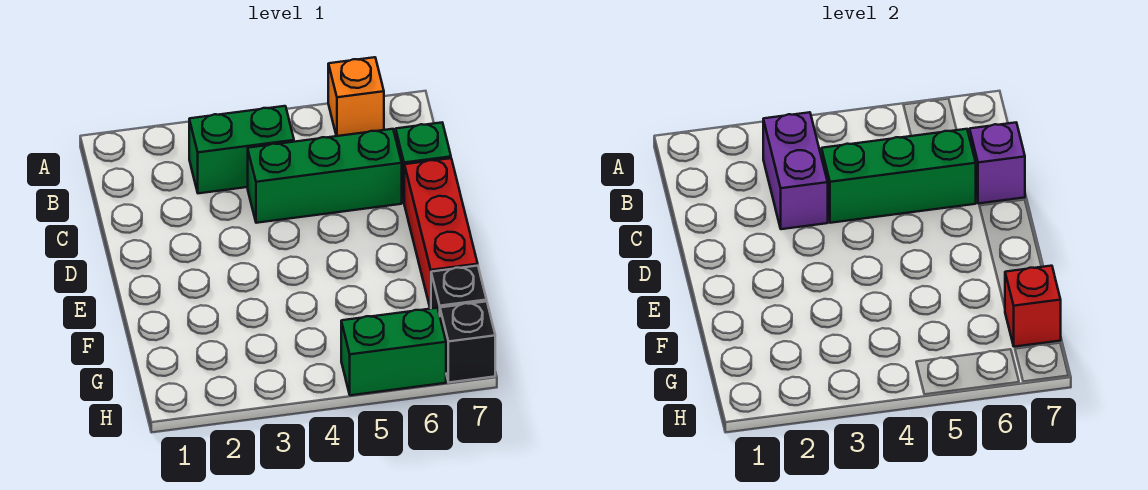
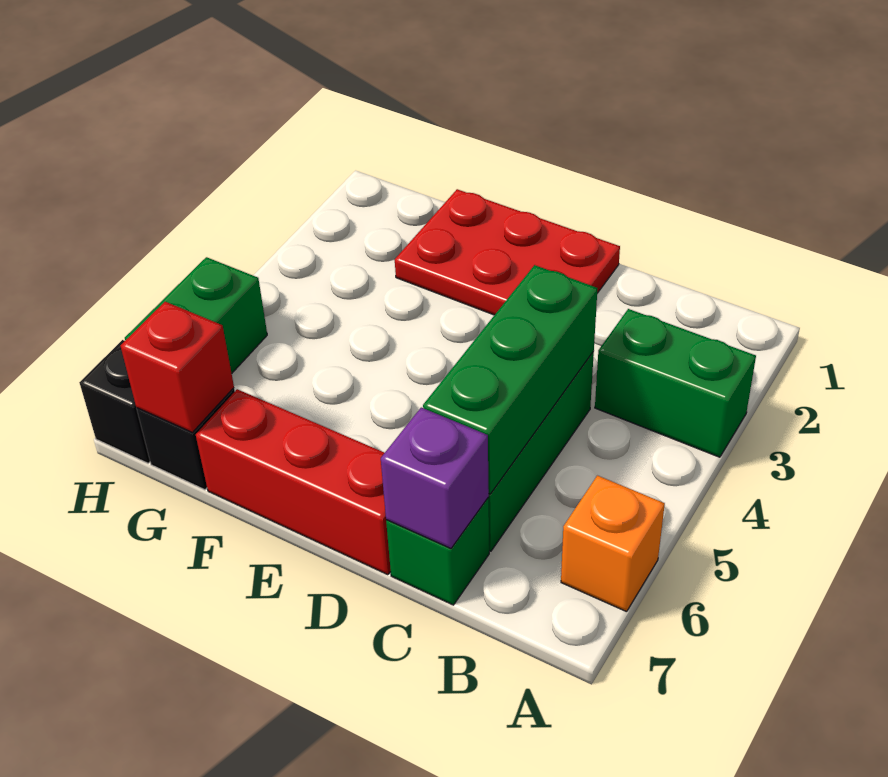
green brick B3:B4 level 1 -> green brick A3:B3 level 1
purple brick B3:C3 level 2 -> none
none -> red plate D1:F2 level 1

